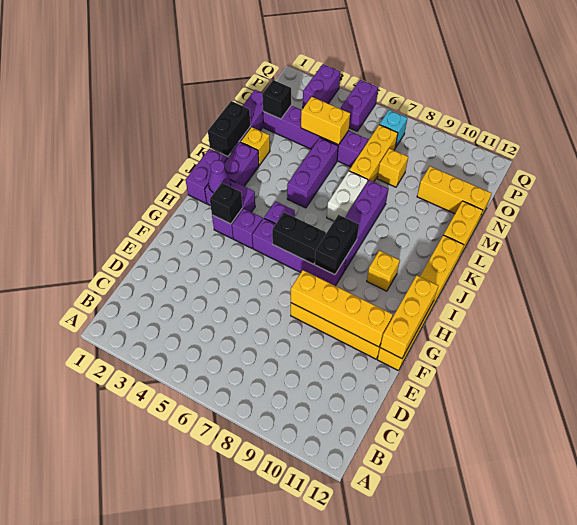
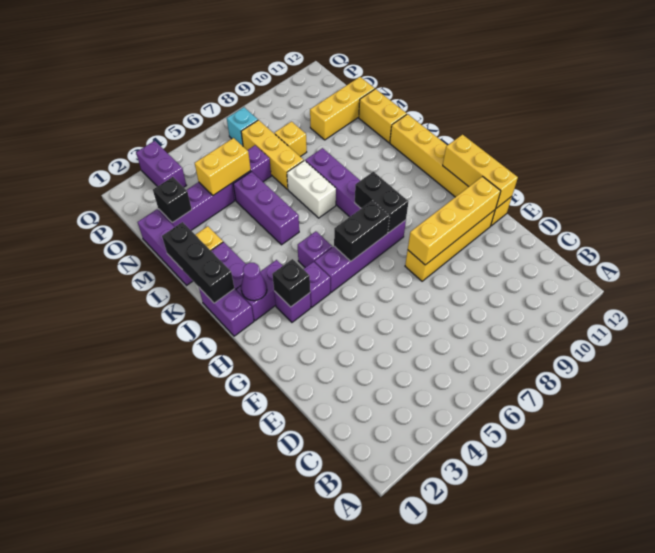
yellow brick I10 level 1 -> none
black brick K1:L1 level 2 -> black brick J1:L1 level 2
purple brick P5:Q5 level 1 -> none

